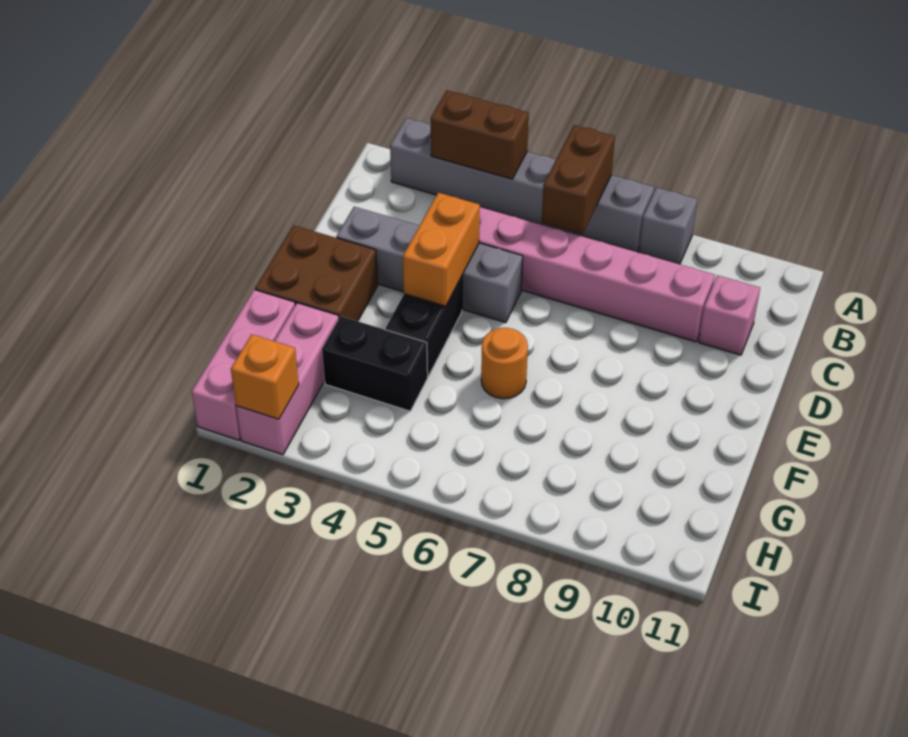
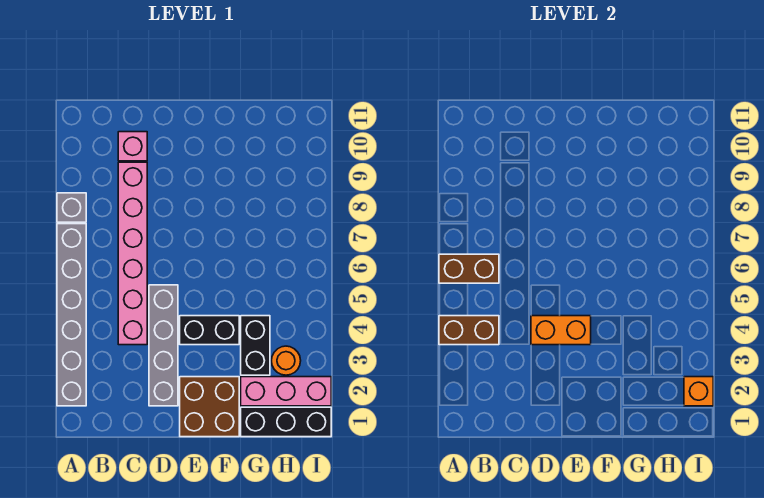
brown brick A3:A4 level 2 -> brown brick A4:B4 level 2
orange round brick F6 level 1 -> orange round brick H3 level 1
pink brick G1:I1 level 1 -> black brick G1:I1 level 1

